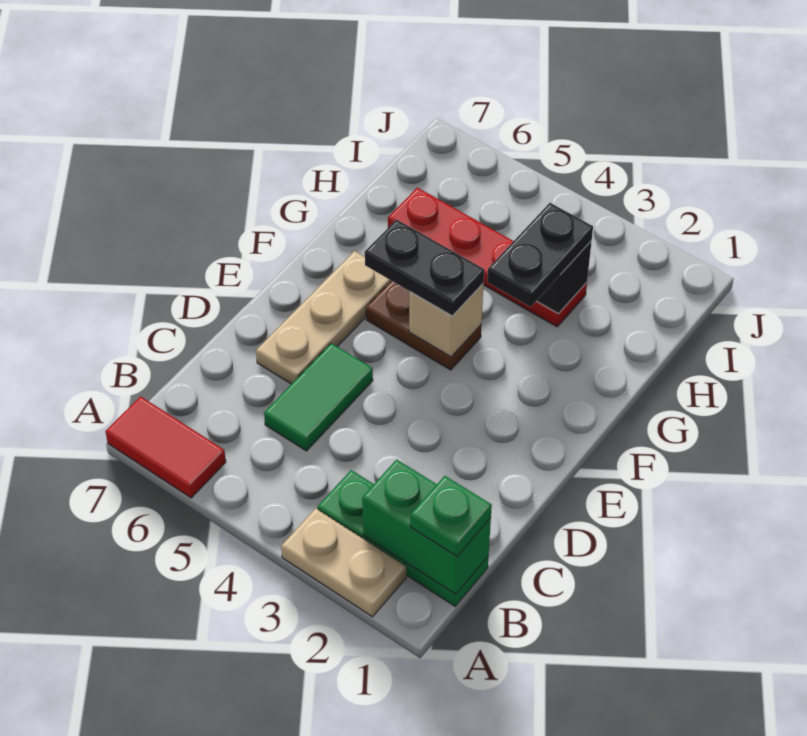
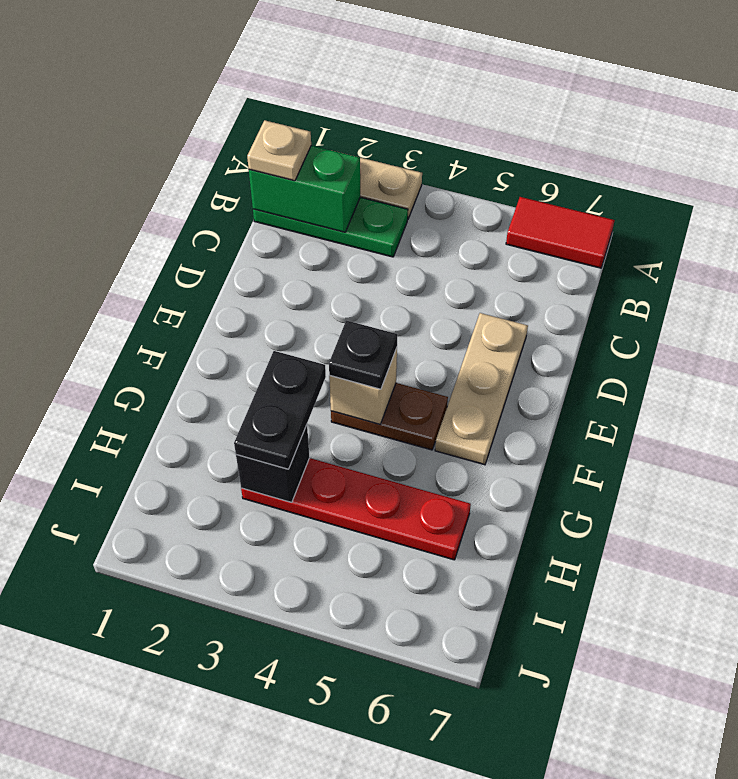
green plate B1 level 3 -> tan plate B1 level 3
green tile C5:D5 level 1 -> none
black plate F4:F5 level 3 -> black plate F4 level 3

